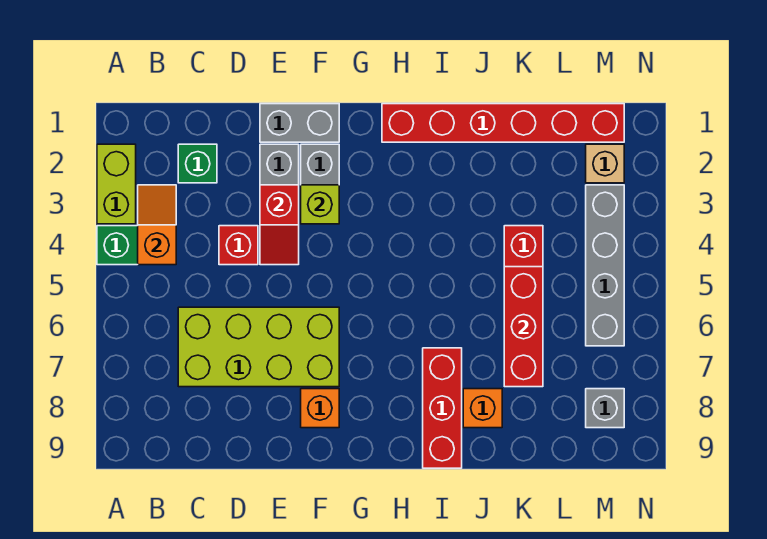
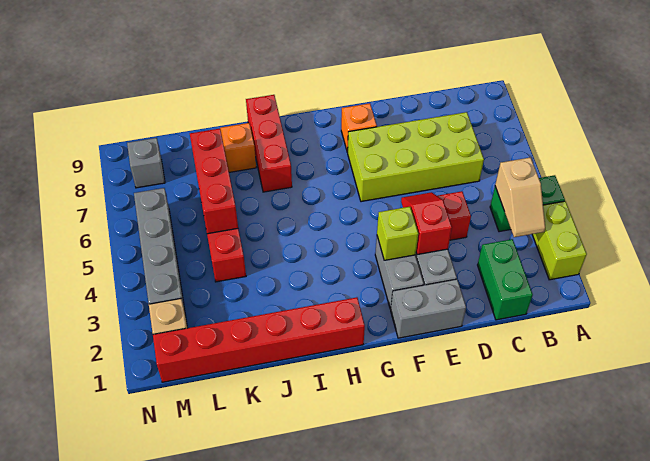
orange slope B3:B4 level 2 top 4 -> tan slope B3:B4 level 2 top 4
green brick C2 level 1 -> green brick C1:C2 level 1

